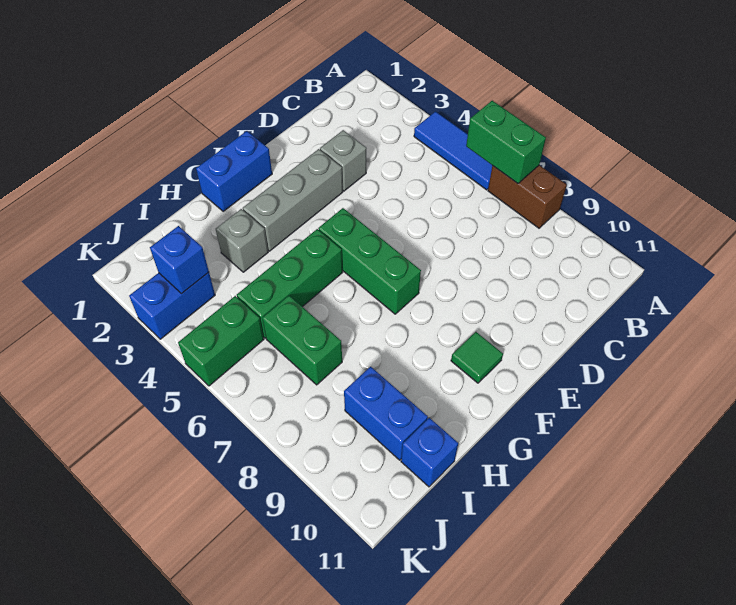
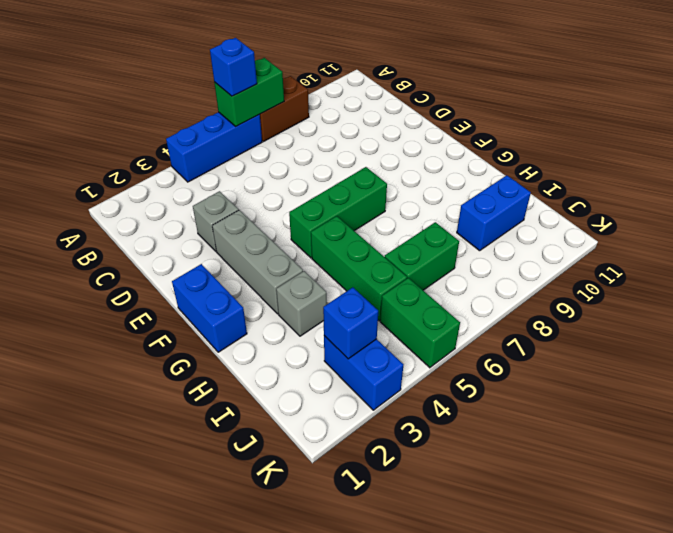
blue tile A4:A6 level 1 -> blue brick A4:A6 level 1
green tile F10 level 1 -> none
blue brick I11 level 1 -> blue brick A6 level 3

